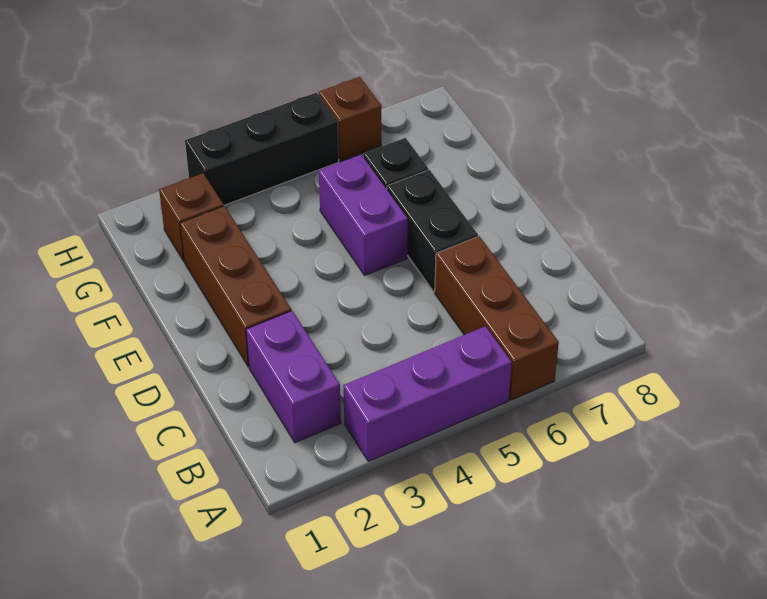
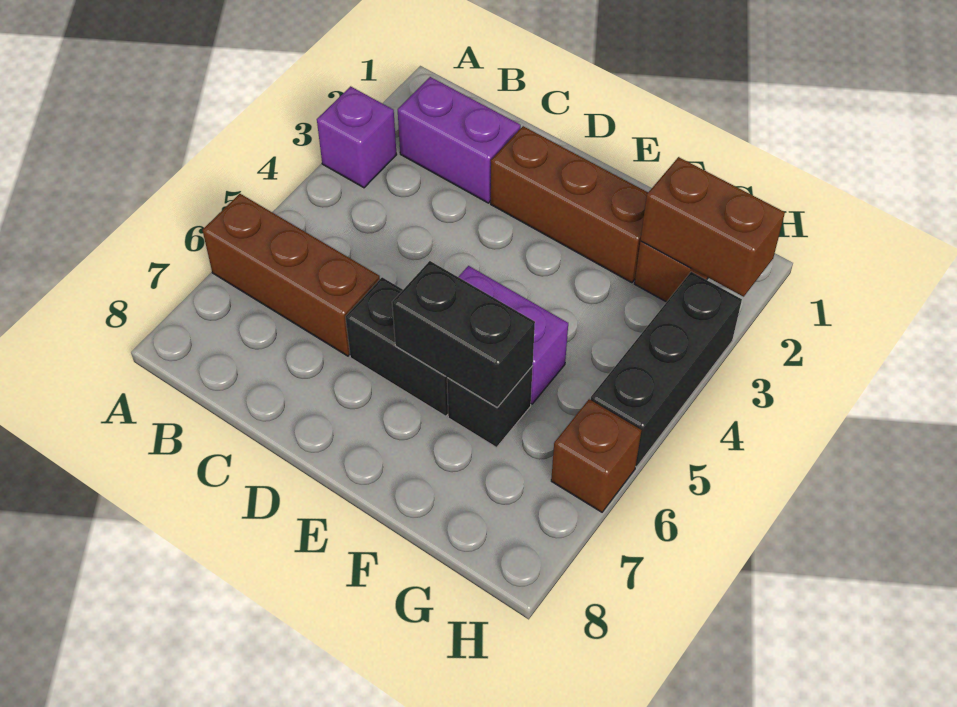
purple brick A3:A5 level 1 -> purple brick A3 level 1
none -> black brick E6:F6 level 2
none -> brown brick G2:H2 level 2

